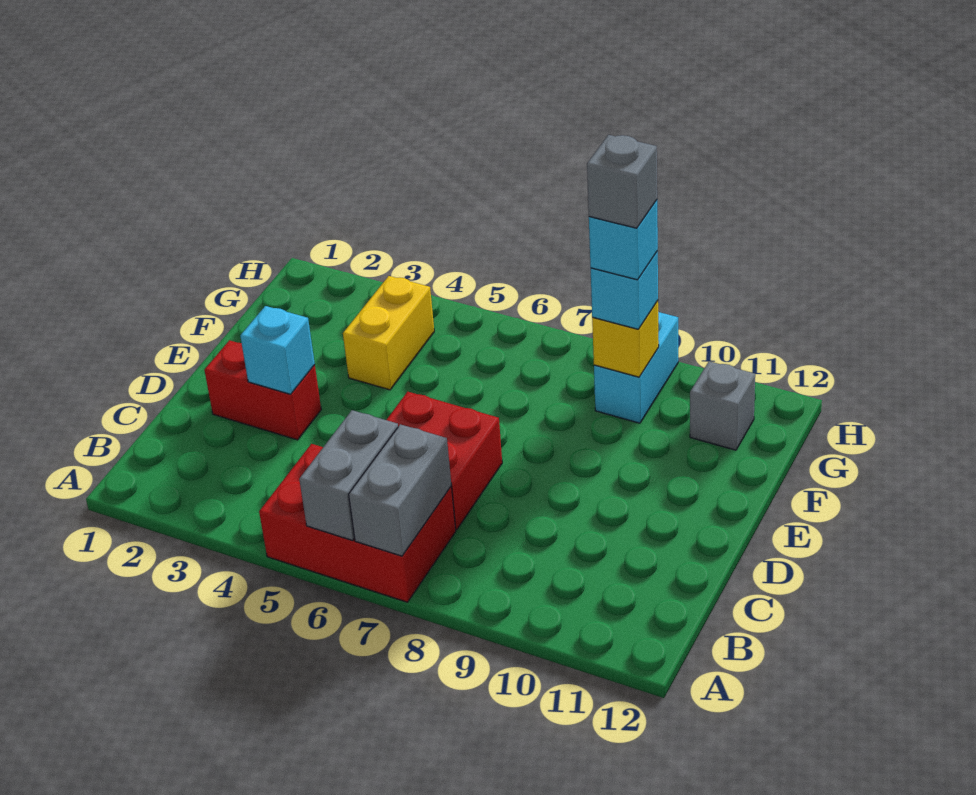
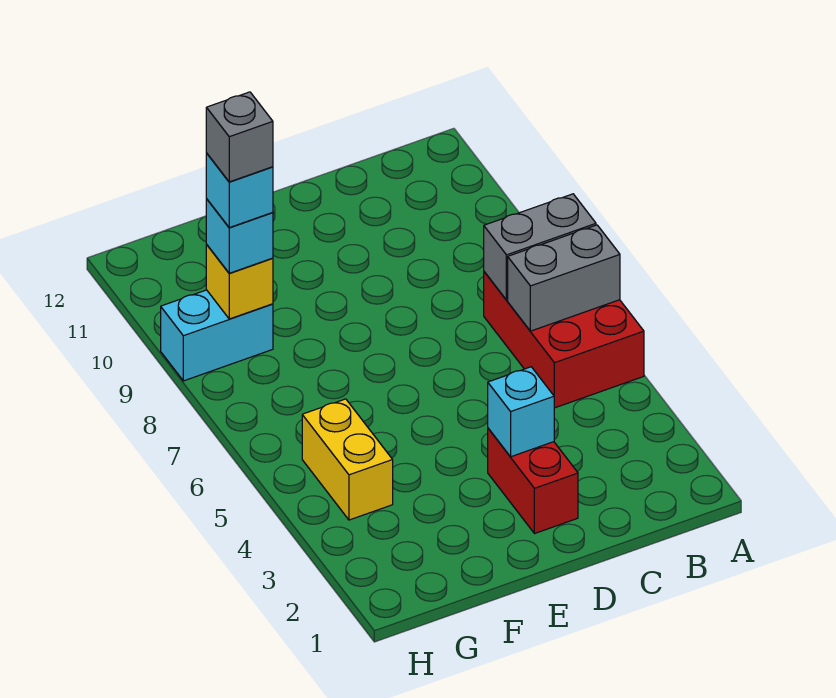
red brick C6:D7 level 1 -> none
yellow brick F4:G4 level 1 -> yellow brick G4:G5 level 1
grey brick G11 level 1 -> none

